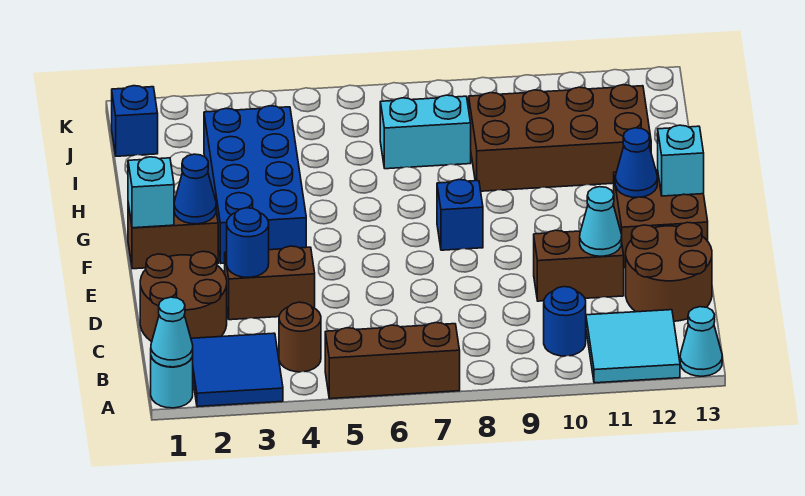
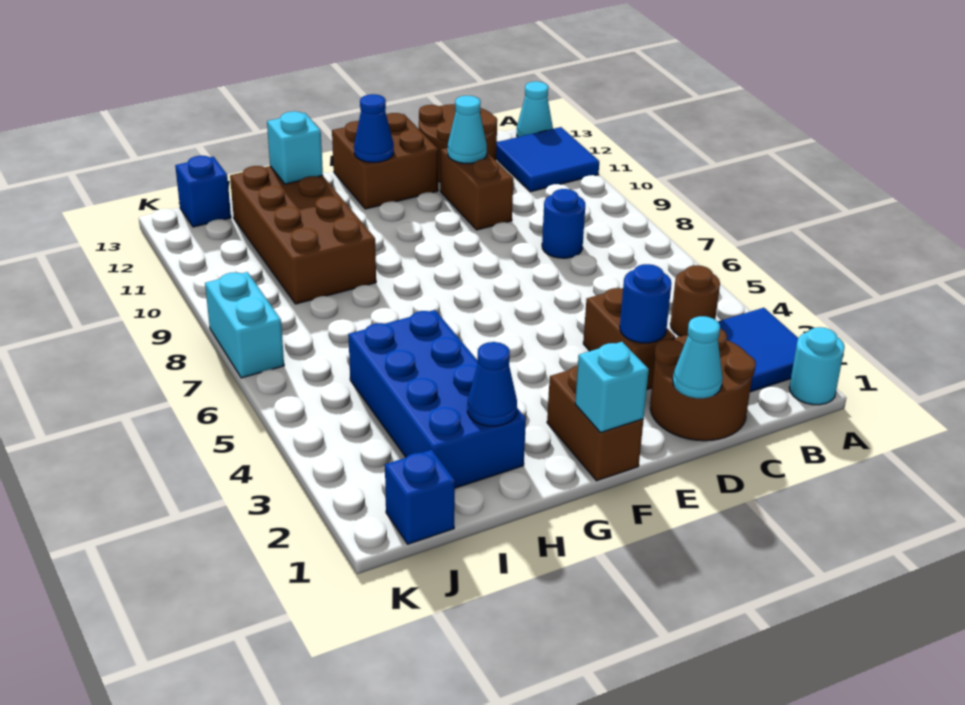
cyan cone A1 level 2 -> cyan cone D1 level 2
brown brick A5:A7 level 1 -> none
cyan tile A11:B12 level 1 -> blue tile A11:B12 level 1
blue round brick B10 level 1 -> blue round brick C8 level 1
blue cone F2 level 2 -> blue cone H2 level 2
blue brick F3:I4 level 1 -> blue brick H2:I5 level 1
blue brick F8 level 1 -> blue brick J13 level 1
cyan brick F13 level 2 -> cyan brick H12 level 2
cyan brick I7:I8 level 1 -> cyan brick K7:K8 level 1

